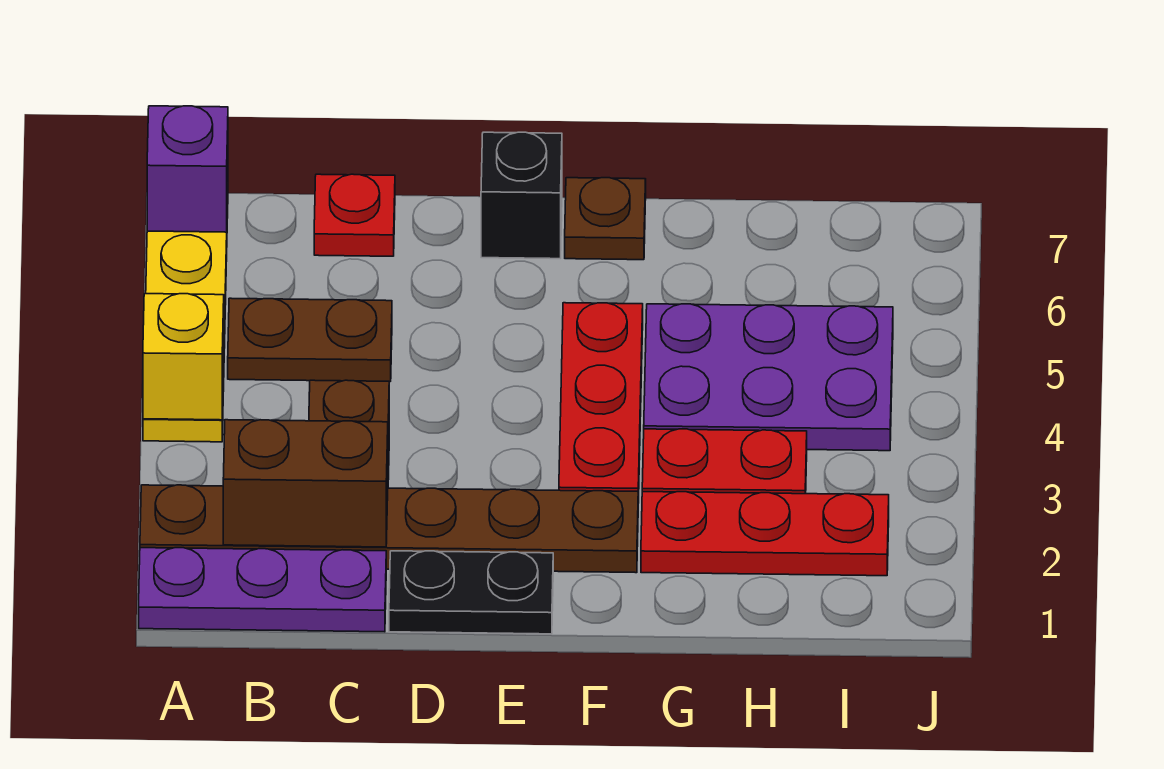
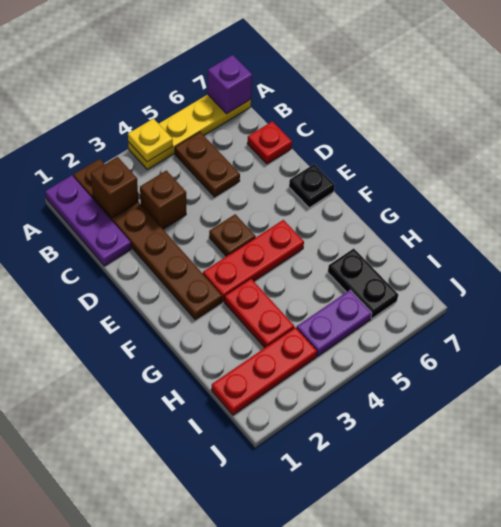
yellow brick A4 level 2 -> yellow plate A4 level 2
brown brick B2:C2 level 2 -> brown brick B2 level 2
black plate D1:E1 level 1 -> black plate H6:I6 level 1
black brick E7 level 1 -> black plate E7 level 1
brown plate F7 level 1 -> brown plate E4 level 1
red plate G2:I2 level 1 -> red plate I1:I3 level 1
purple plate G4:I5 level 1 -> purple plate I4:I5 level 1

